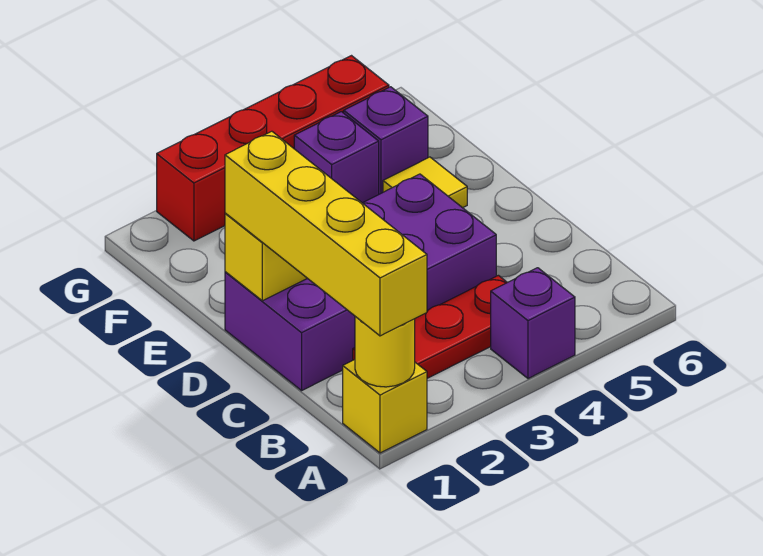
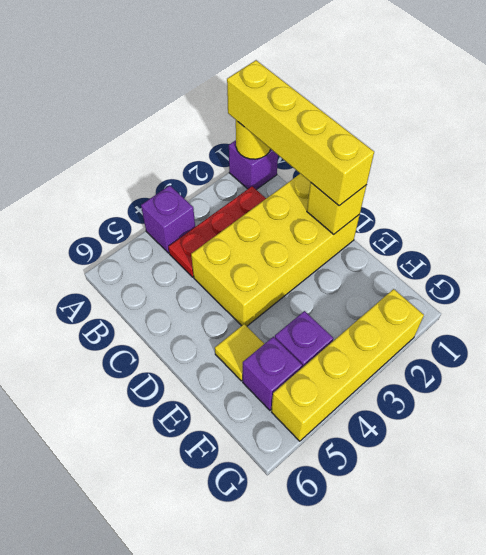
yellow brick A1 level 1 -> purple brick A1 level 1
purple brick C1:D4 level 1 -> yellow brick C1:D4 level 1
red brick G2:G5 level 1 -> yellow brick G2:G5 level 1

